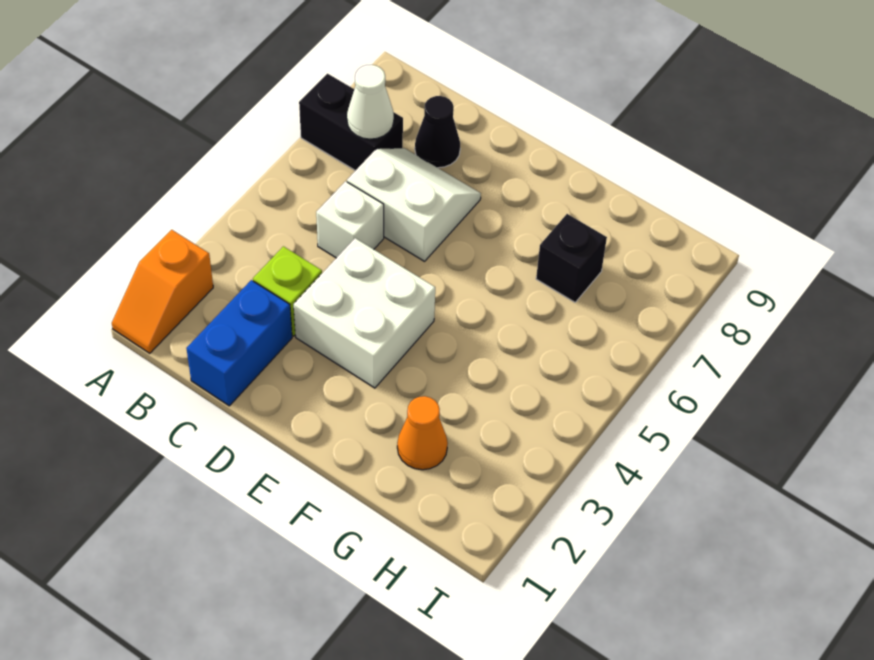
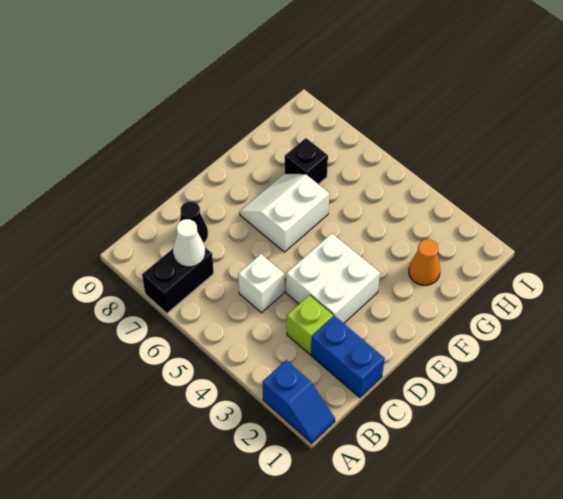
orange slope A1:A2 level 1 top 2 -> blue slope A1:A2 level 1 top 2
white slope C6:D7 level 1 top 6 -> white slope E6:F7 level 1 top 6

